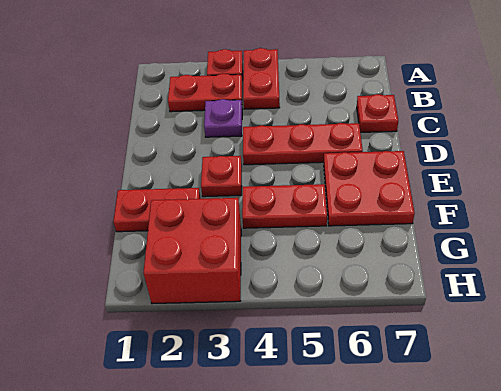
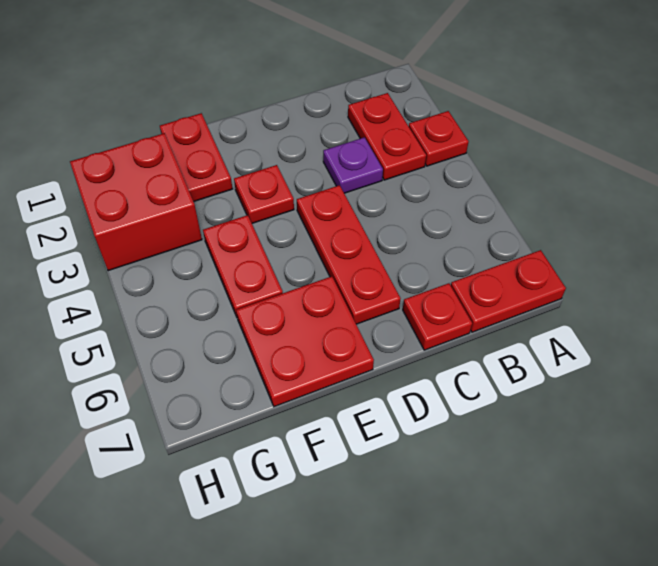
red plate A4:B4 level 1 -> red plate A7:B7 level 1

